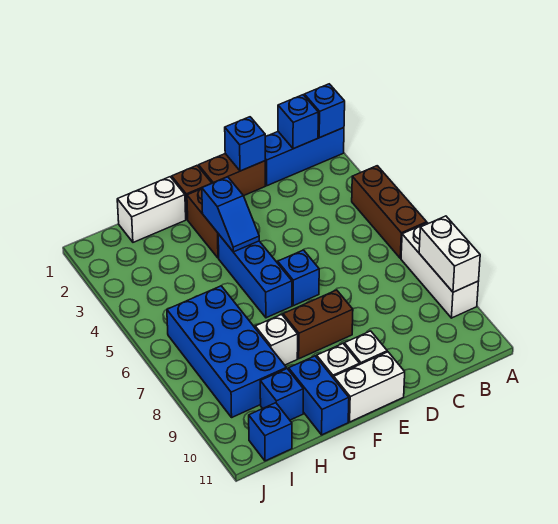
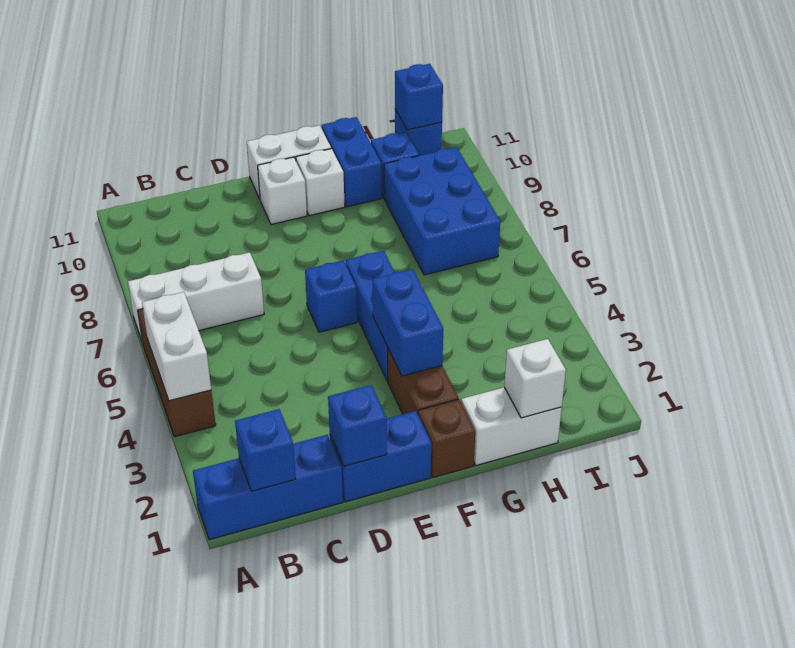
blue brick A1 level 2 -> blue brick I11 level 2
white brick A7:A9 level 1 -> white brick A7:C7 level 1
white brick A8:A9 level 2 -> white brick A4:A5 level 2
brown brick D1:E1 level 1 -> blue brick D1:E1 level 1
brown brick E8:F8 level 1 -> none
blue slope F3:F4 level 2 top 3 -> blue brick F3:F4 level 2
white brick G8 level 1 -> white brick H1 level 2
blue brick H6:I9 level 1 -> blue brick H7:I9 level 1

